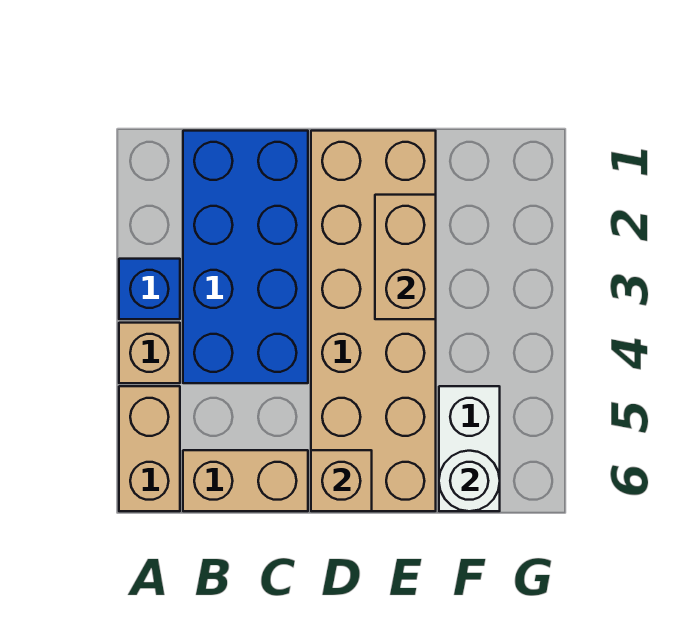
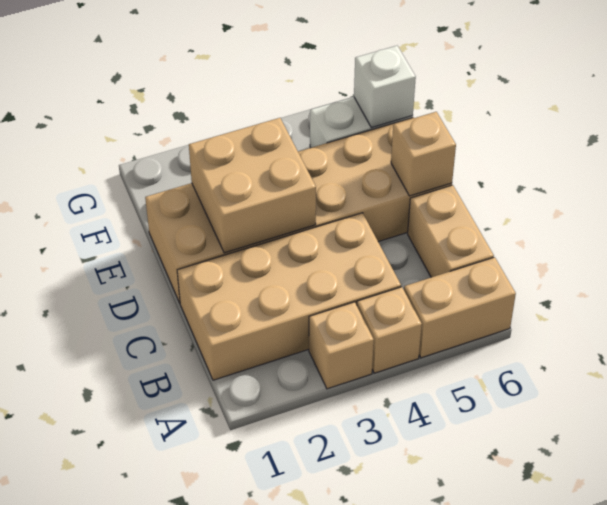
blue brick A3 level 1 -> tan brick A3 level 1
blue brick B1:C4 level 1 -> tan brick B1:C4 level 1
tan brick E2:E3 level 2 -> tan brick D2:E3 level 2
white round brick F6 level 2 -> white brick F6 level 2

